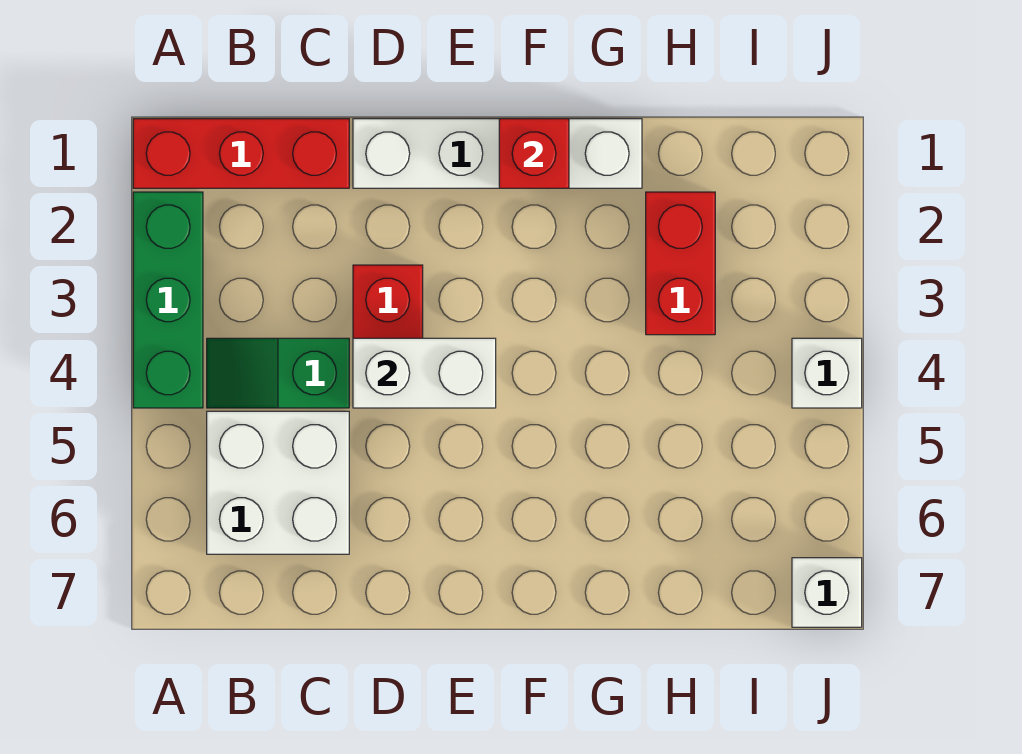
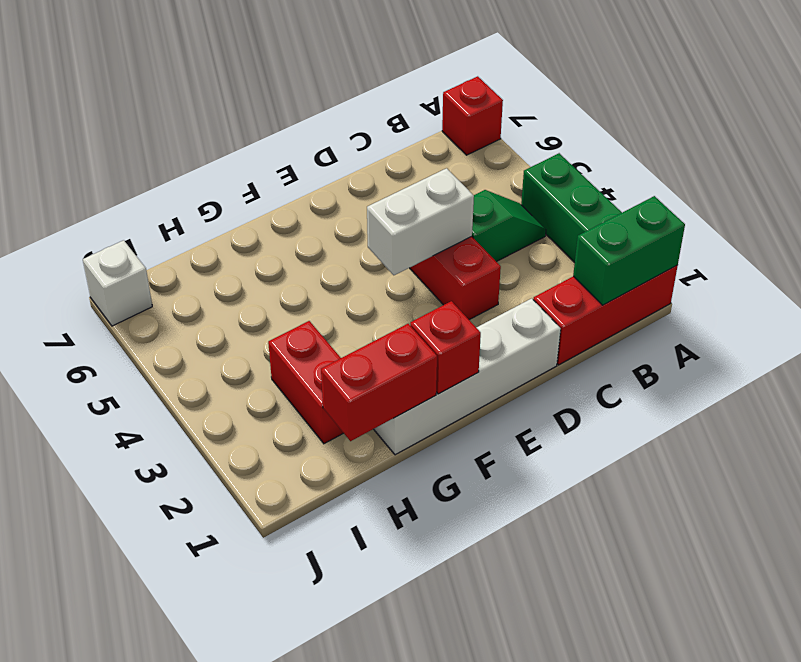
none -> green brick A1:B1 level 2
none -> red brick A7 level 1
white brick B5:C6 level 1 -> none
none -> red brick G1:H1 level 2
white brick J4 level 1 -> none

